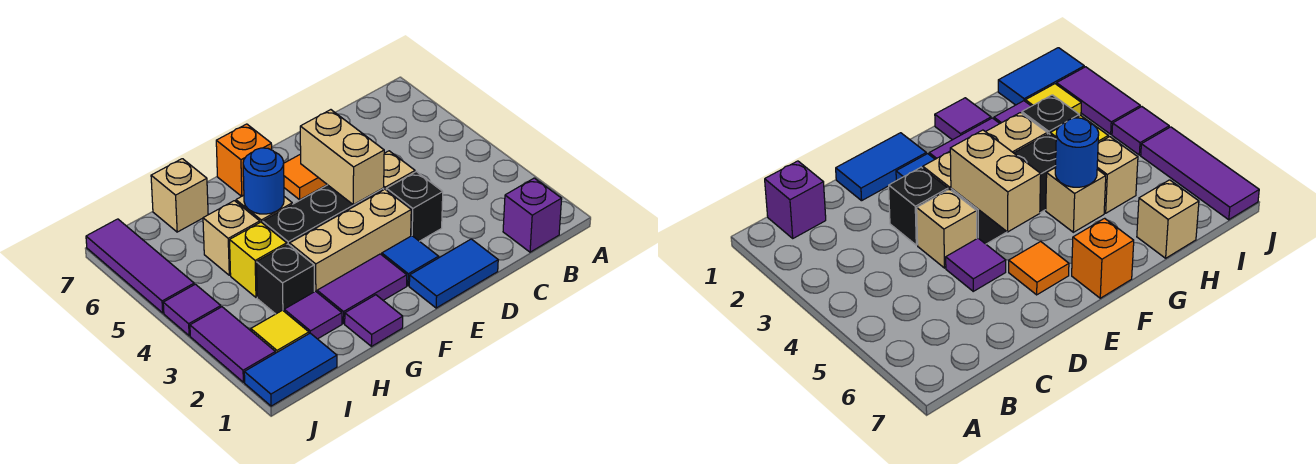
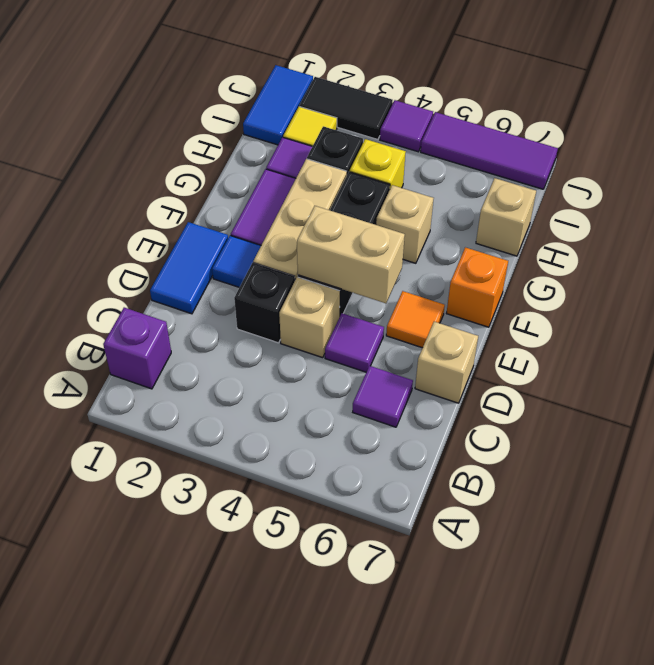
purple tile G1 level 1 -> purple tile C6 level 1
blue round brick G5 level 2 -> none
tan brick H5 level 1 -> tan brick D7 level 1
purple tile J2:J3 level 1 -> black tile J2:J3 level 1

